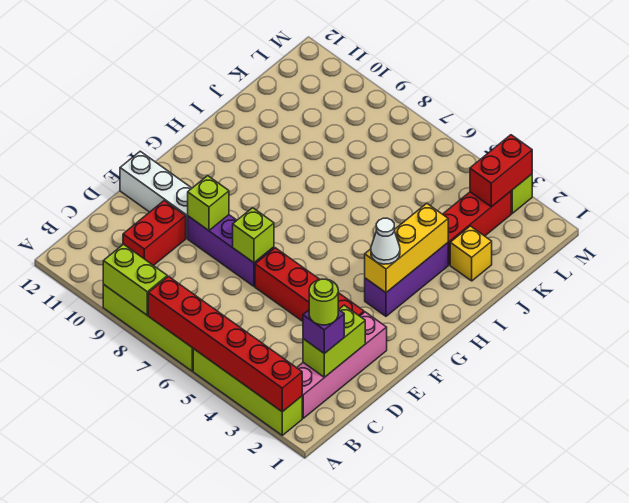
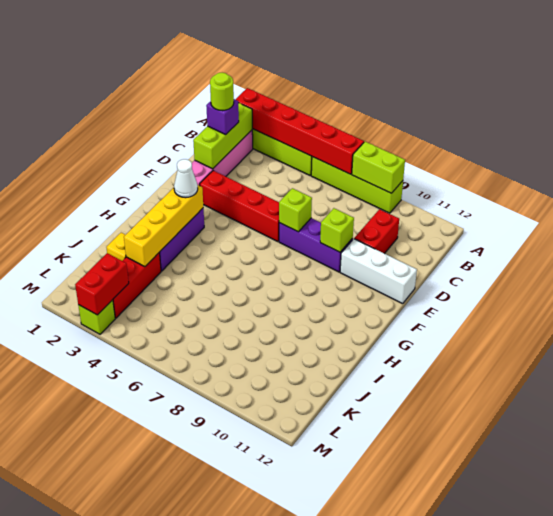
lime brick C2:D2 level 2 -> lime brick B2:D2 level 2
yellow brick G3:I3 level 2 -> yellow brick G3:J3 level 2

